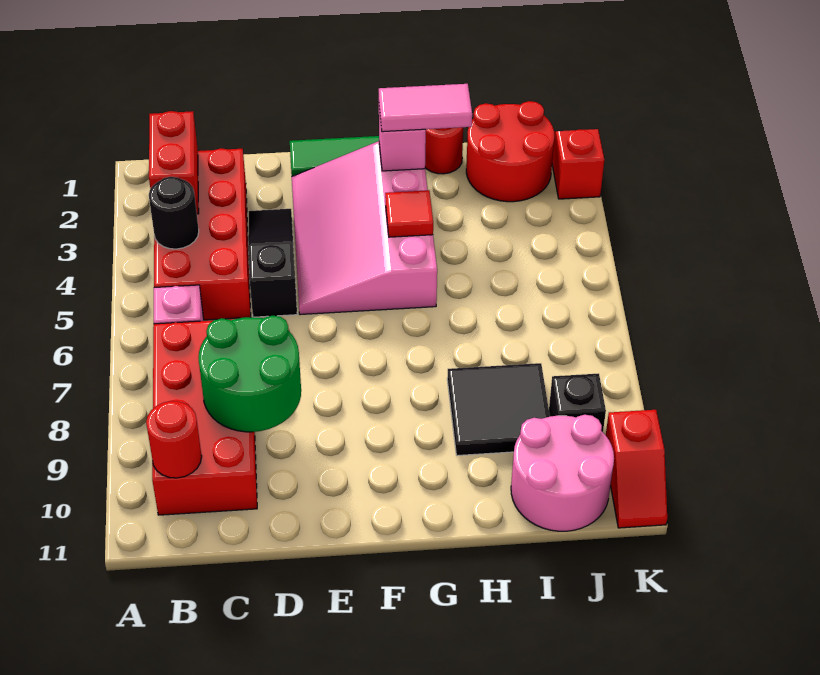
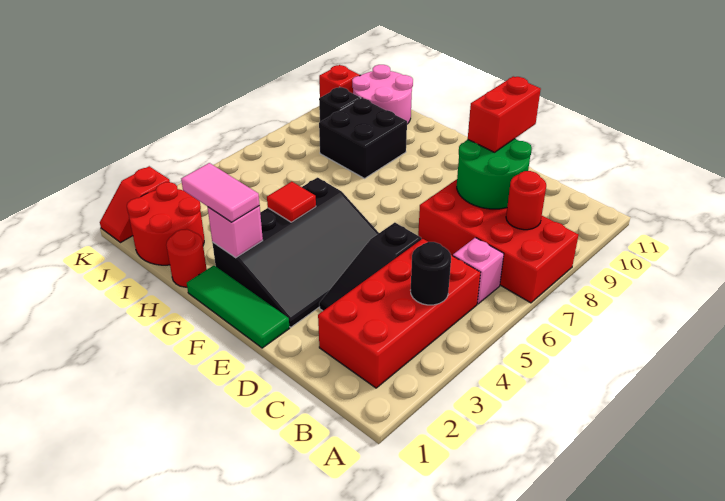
red brick B2:B3 level 2 -> red brick D9:D10 level 3
red brick B7:C10 level 1 -> red brick A7:D8 level 1
red round brick B10 level 2 -> red round brick B8 level 2
pink slope E2:G5 level 1 top G -> black slope E2:G5 level 1 top G
black tile H8:I9 level 1 -> black brick H8:I9 level 1

